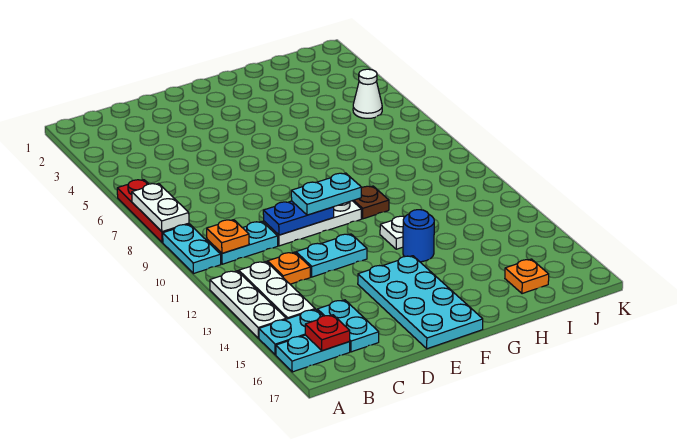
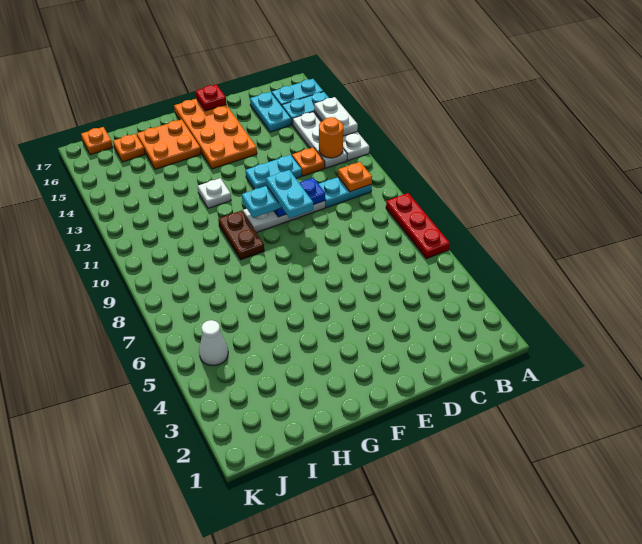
white plate A7:A8 level 2 -> white plate A13:A14 level 2
cyan plate A9:A10 level 1 -> cyan plate E9:E10 level 4
none -> orange round brick B12 level 2
red plate B16 level 2 -> red plate E17 level 2
cyan plate E14:F17 level 1 -> orange plate E14:F17 level 1
brown plate G10 level 1 -> brown plate G9:G10 level 1
blue round brick G13 level 1 -> none
none -> orange plate G15:H16 level 1
none -> orange plate J17 level 1

